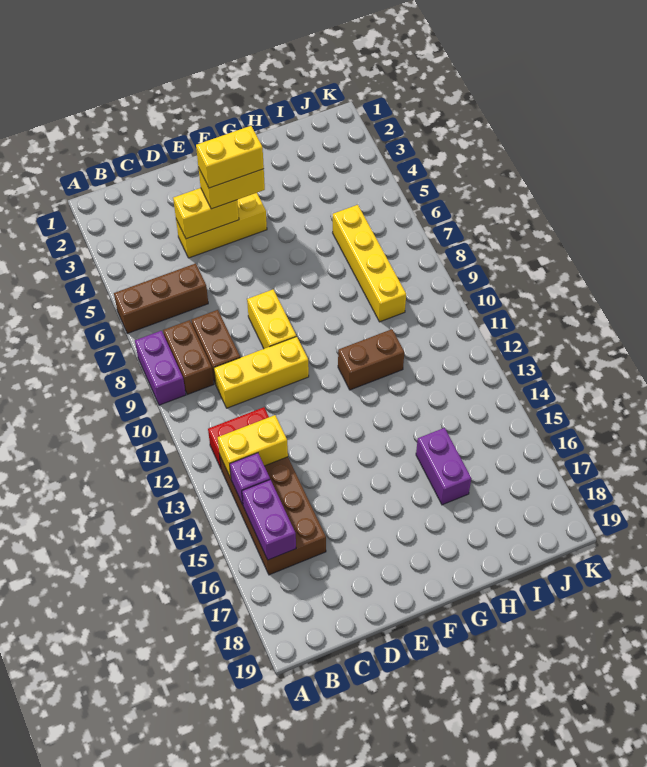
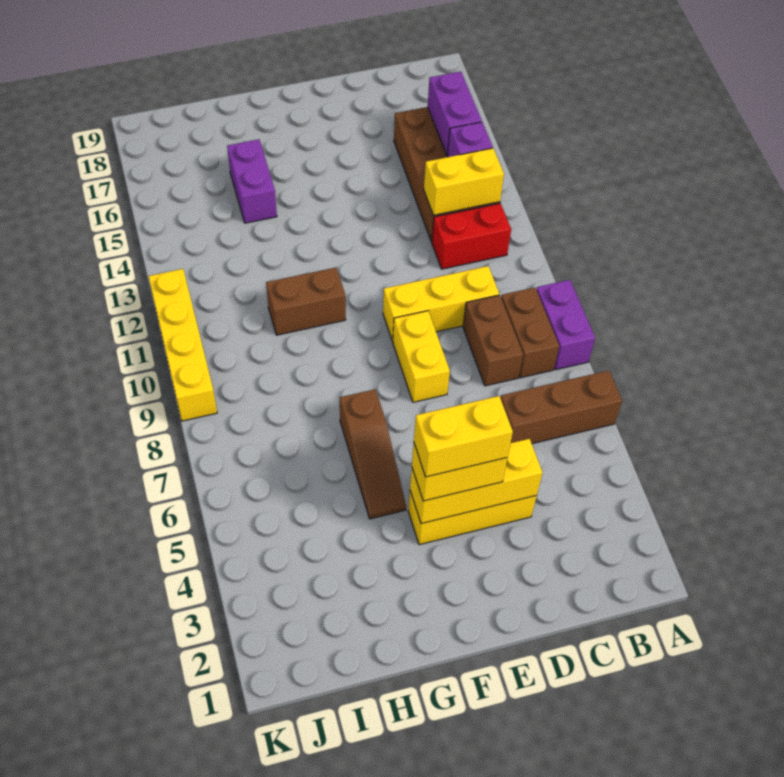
yellow brick D4:E4 level 2 -> yellow brick D4:F4 level 2
none -> brown slope G5:G7 level 1 top 7
yellow brick I6:I9 level 1 -> yellow brick K9:K12 level 1

